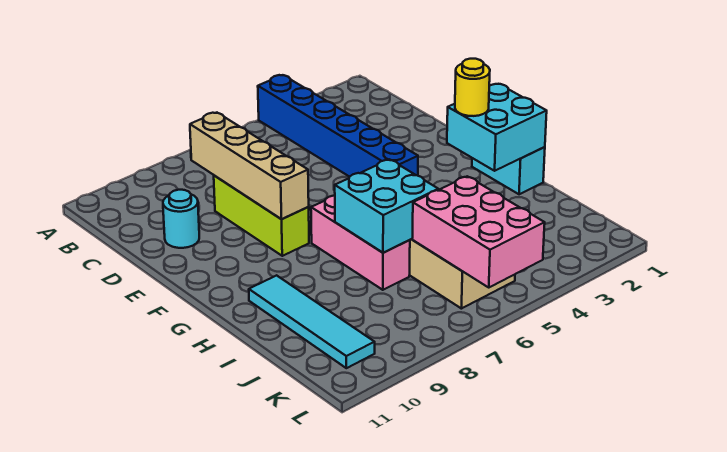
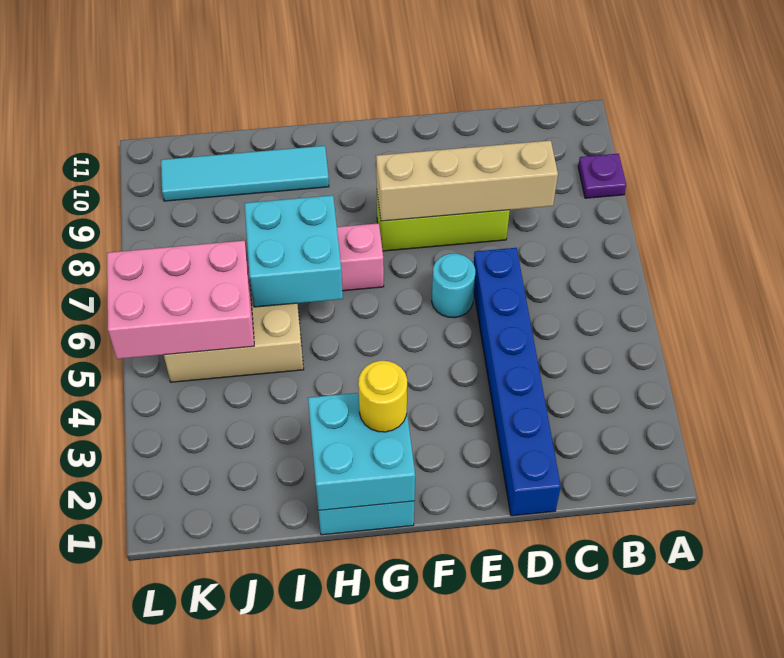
blue brick A4:F4 level 1 -> blue brick D1:D6 level 1
none -> purple plate A9 level 1
cyan round brick D10 level 1 -> cyan round brick E6 level 1

